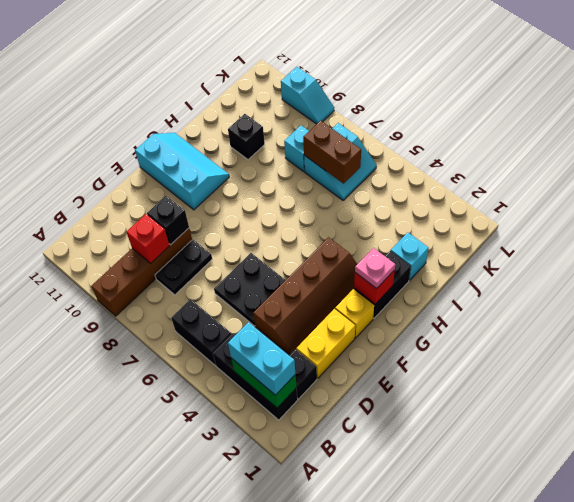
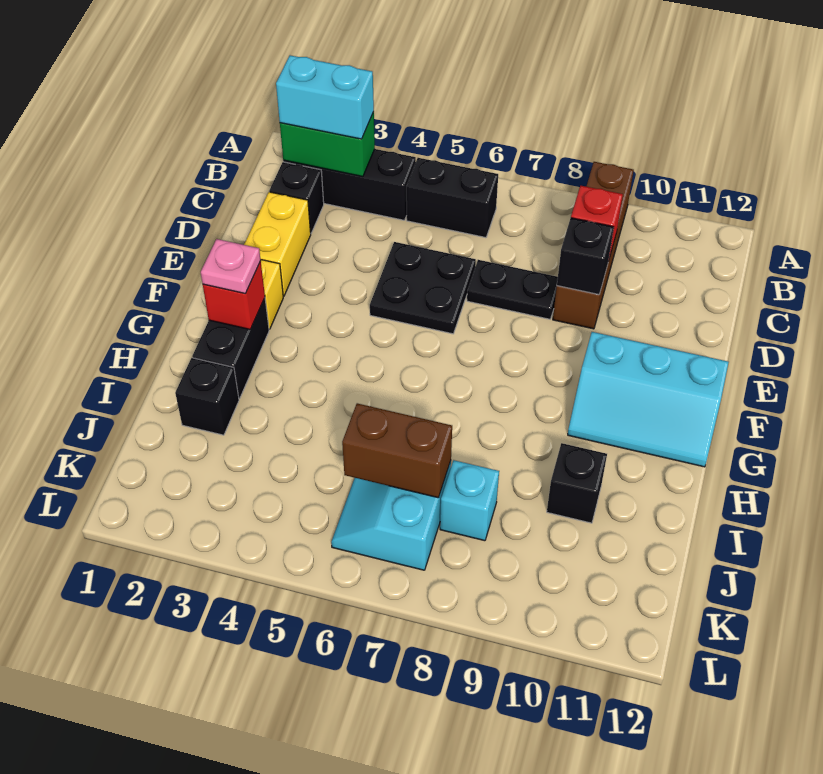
black plate C8:D8 level 1 -> black plate D7:D8 level 1
brown slope D3:G4 level 1 top 4 -> none
cyan brick I2 level 1 -> black brick I2 level 1
cyan slope L9:L10 level 1 top 10 -> none

